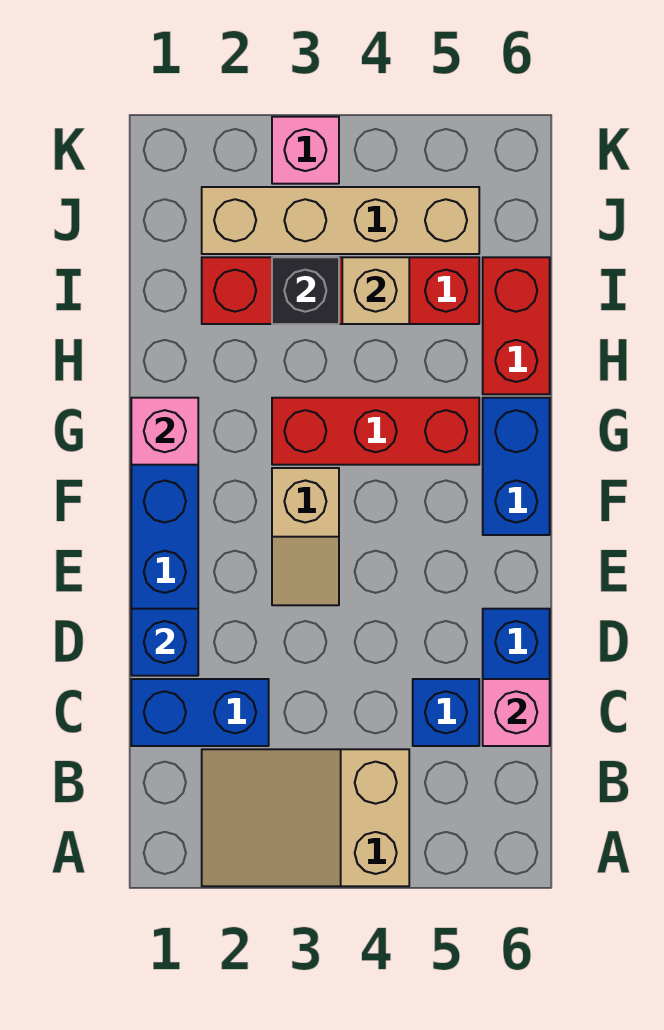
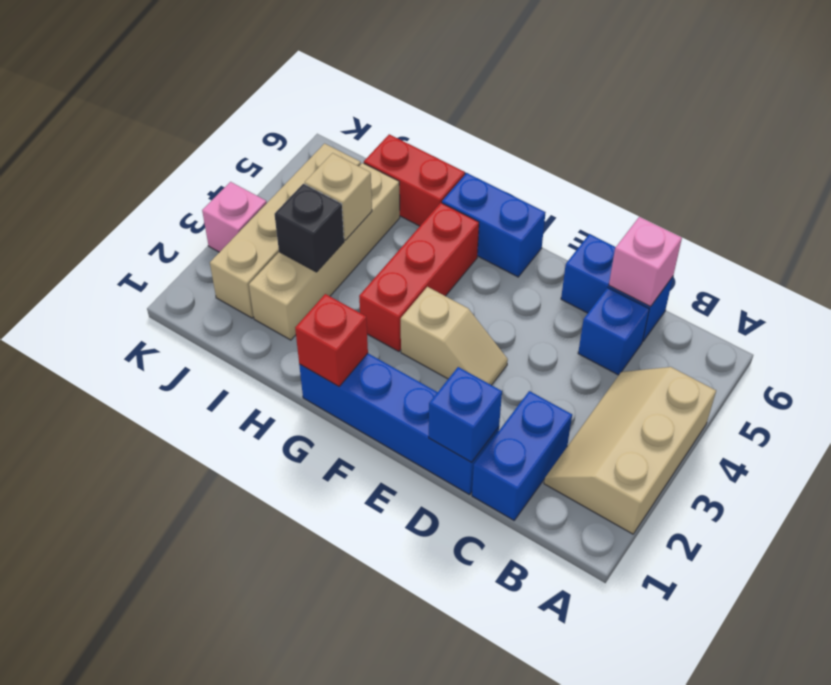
tan slope A2:B4 level 1 top 4 -> tan slope A2:B4 level 1 top A
pink brick G1 level 2 -> red brick G1 level 2
red brick I2:I5 level 1 -> tan brick I2:I5 level 1

